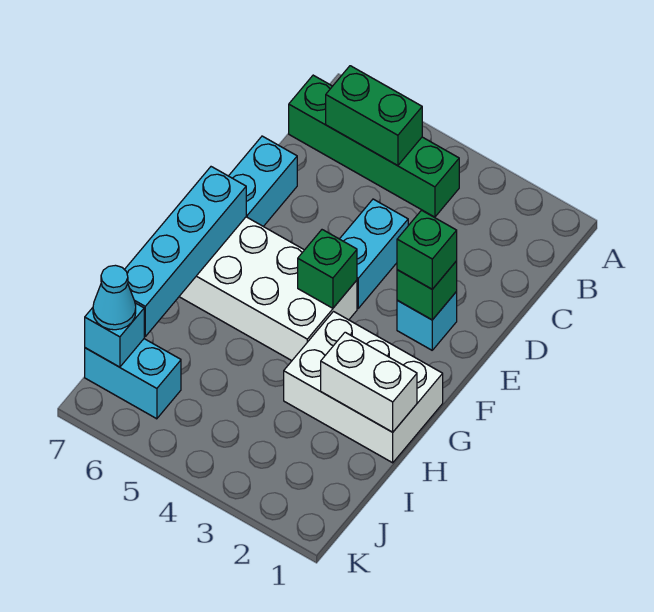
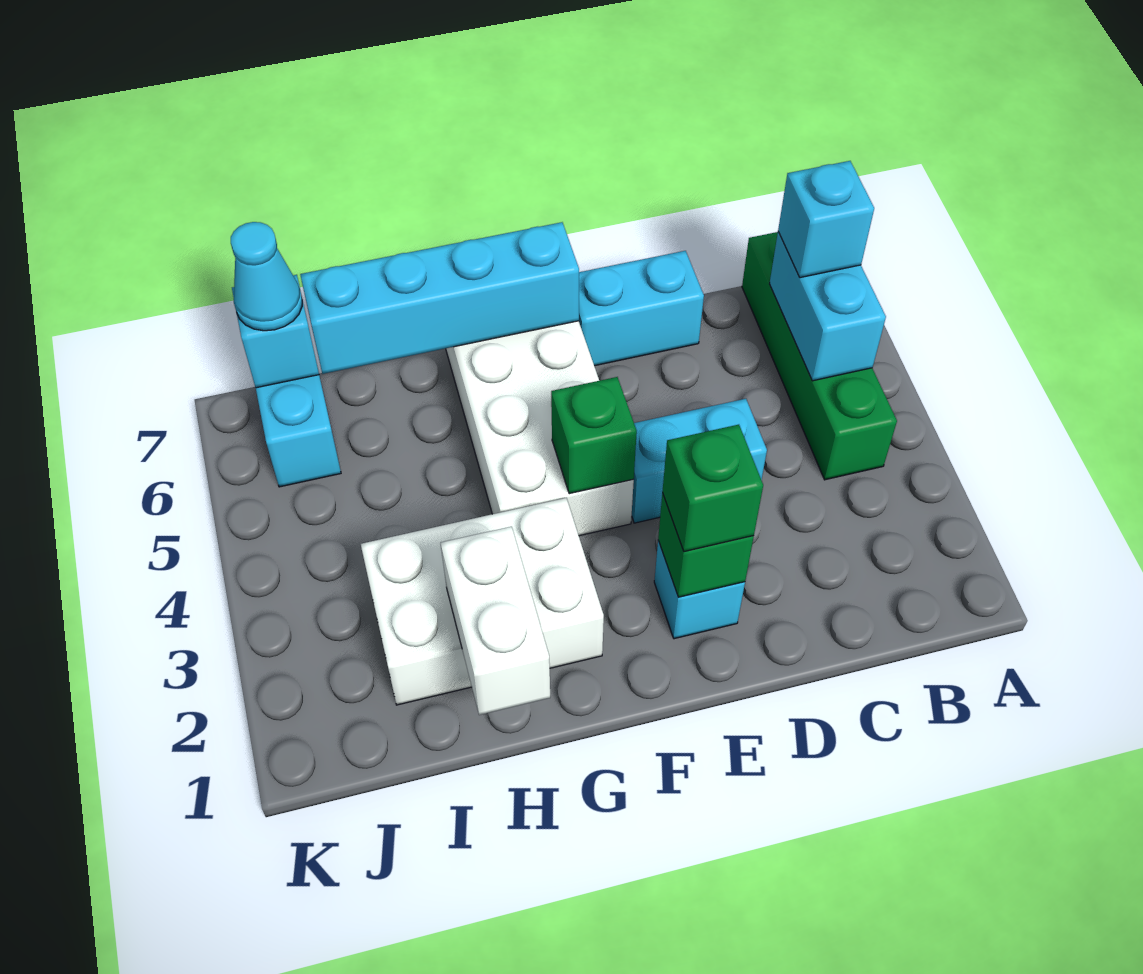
green brick B5:B6 level 2 -> cyan brick B5:B6 level 2
none -> cyan brick B6 level 3
white brick G1:H3 level 1 -> white brick G2:I3 level 1

